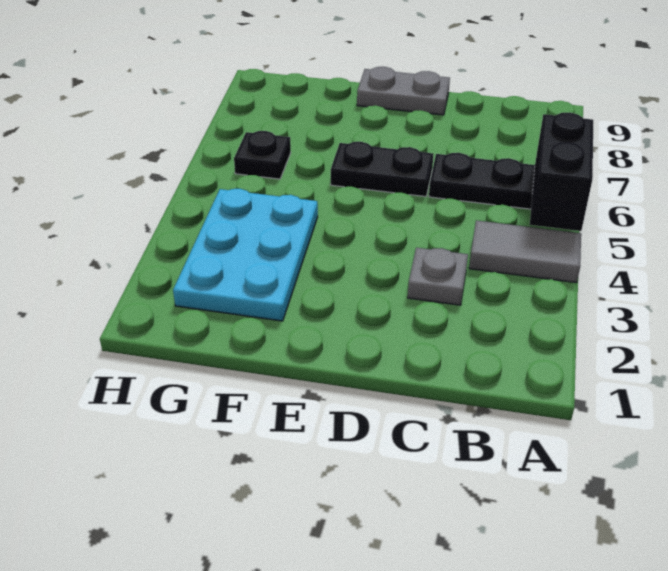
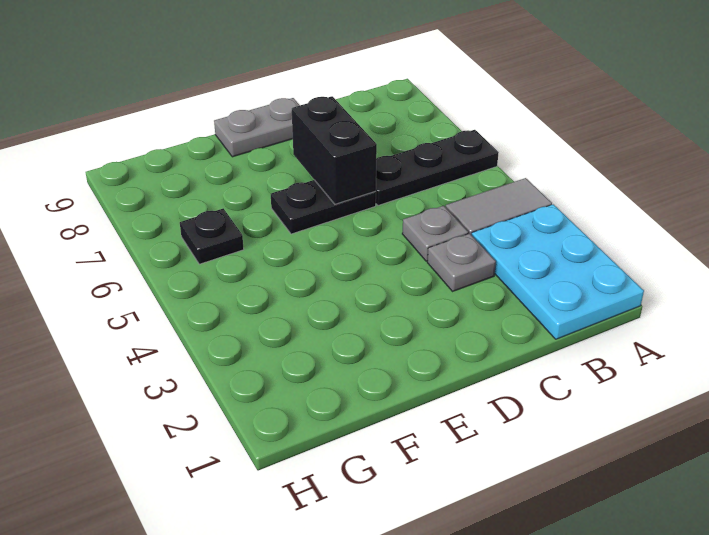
black brick A5:A6 level 2 -> black brick D6:D7 level 2
none -> grey plate C4 level 1
cyan plate F2:G4 level 1 -> cyan plate A1:B3 level 1

